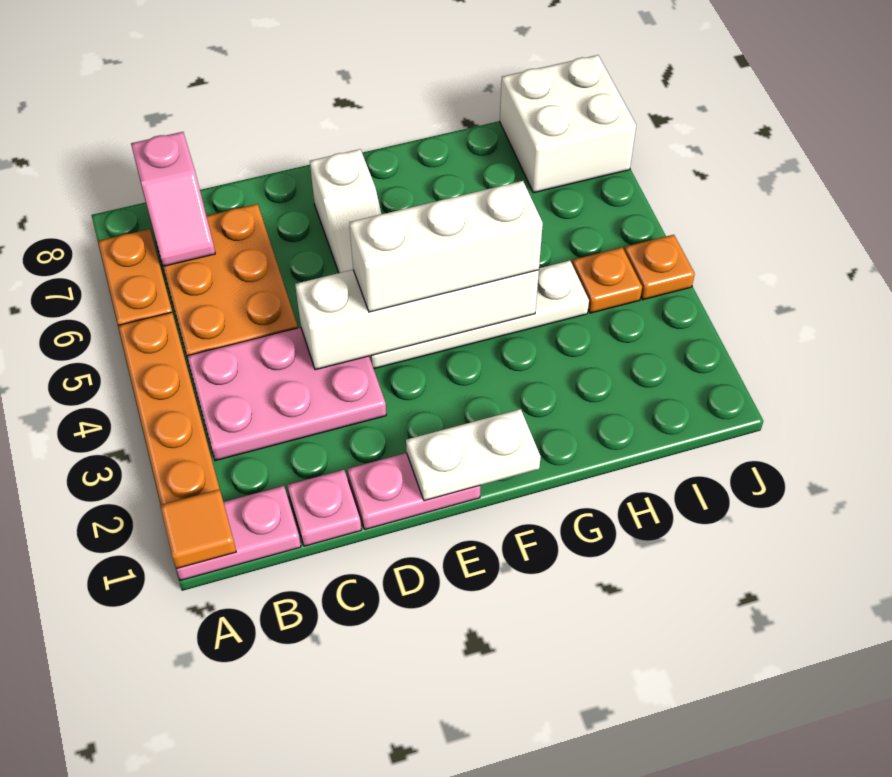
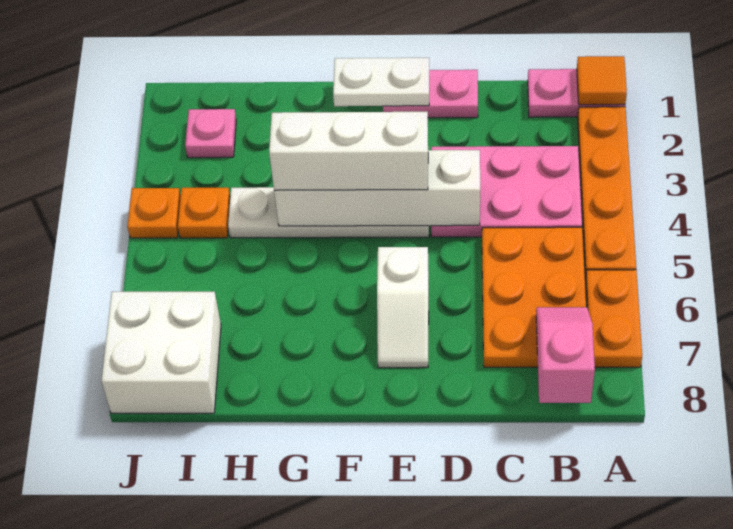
pink plate C1 level 1 -> pink plate I2 level 1
white slope E6:E7 level 1 top 7 -> white slope E6:E7 level 1 top 6

